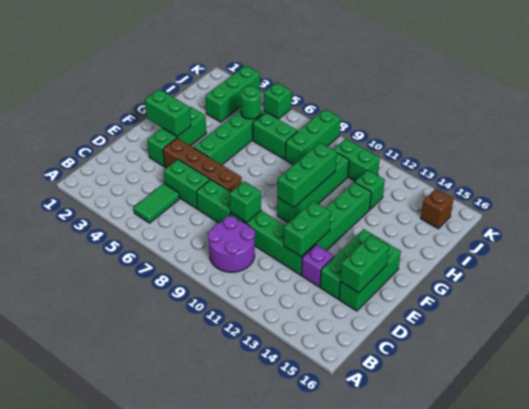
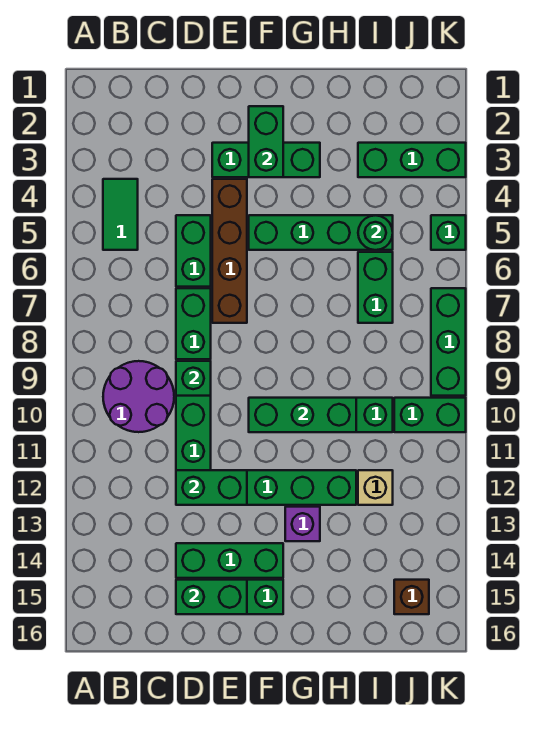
green tile B5:C5 level 1 -> green tile B4:B5 level 1
purple brick D13 level 1 -> purple brick G13 level 1
green brick I8:K8 level 1 -> green brick K7:K9 level 1
green brick I12 level 1 -> tan brick I12 level 1
green brick J10:J11 level 1 -> green brick J10:K10 level 1

